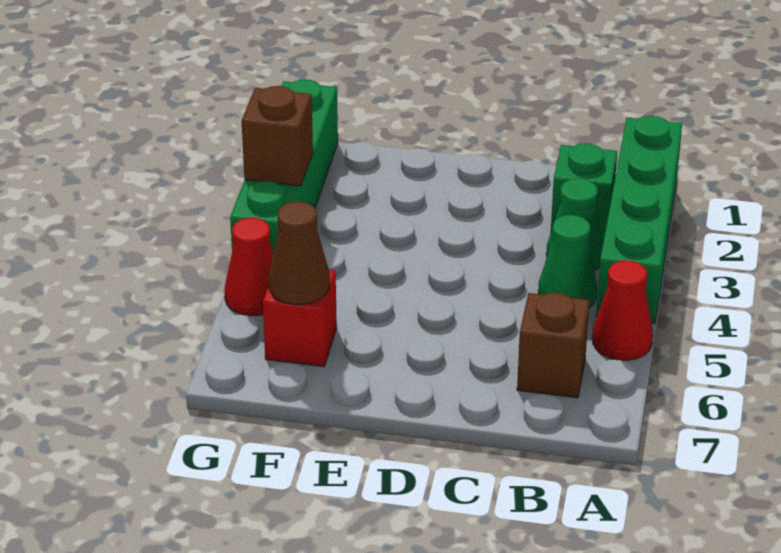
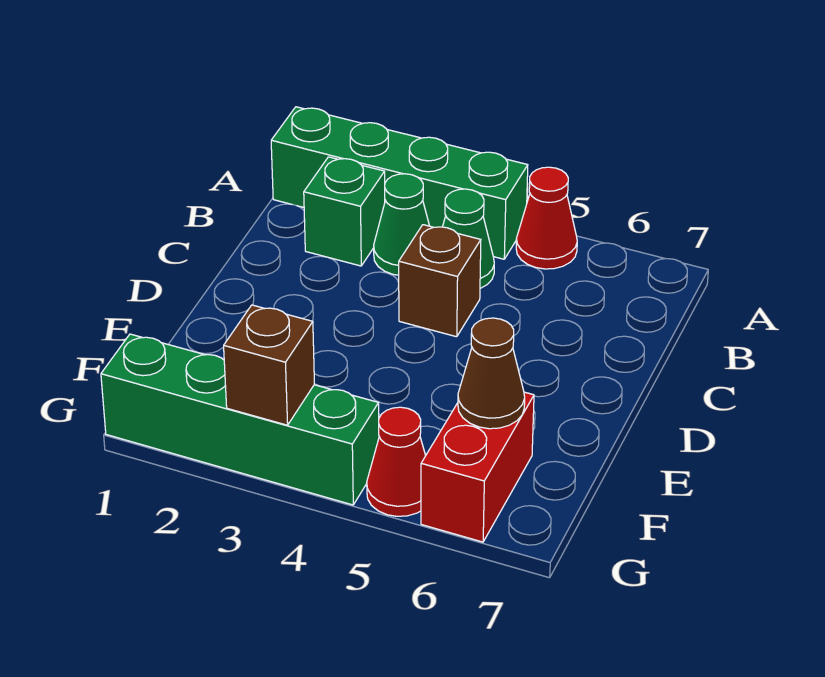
brown brick B6 level 1 -> brown brick C4 level 1
red brick F6 level 1 -> red brick F6:G6 level 1

